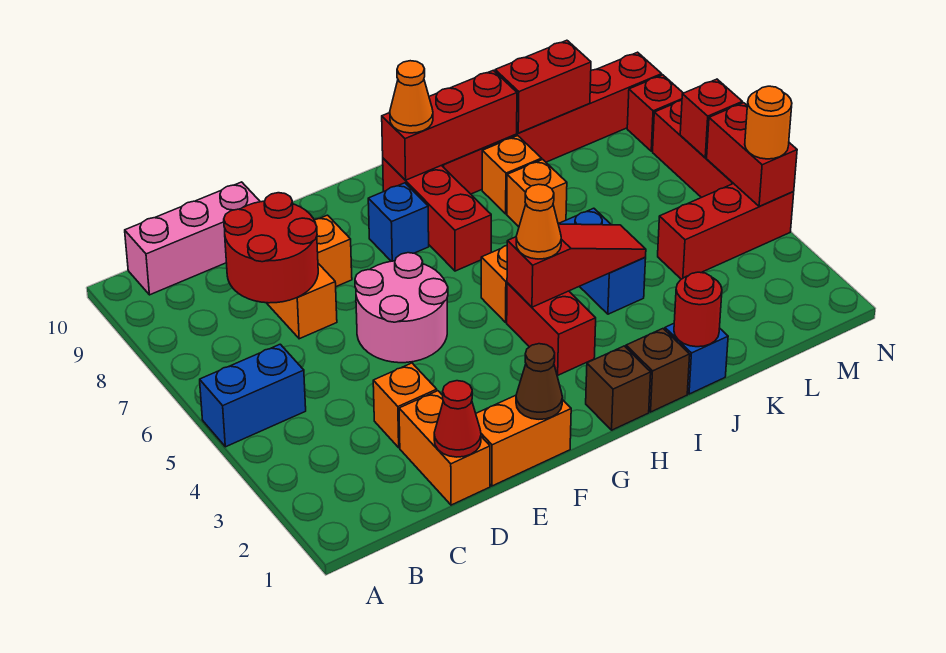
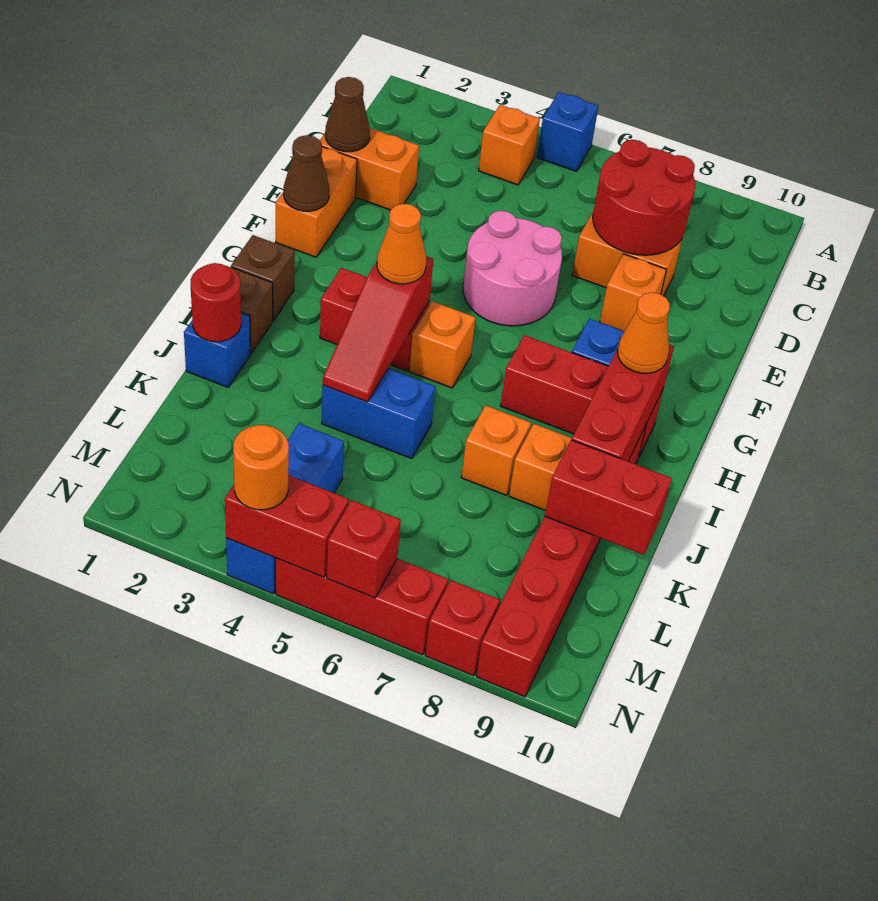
blue brick A5:B5 level 1 -> blue brick A5 level 1
pink brick B10:D10 level 1 -> none
red cone D1 level 2 -> brown cone D1 level 2
orange brick D3 level 1 -> orange brick B4 level 1
red brick K9:L9 level 2 -> red brick K9:K10 level 2
red brick L4:N4 level 1 -> blue brick L4:N4 level 1

